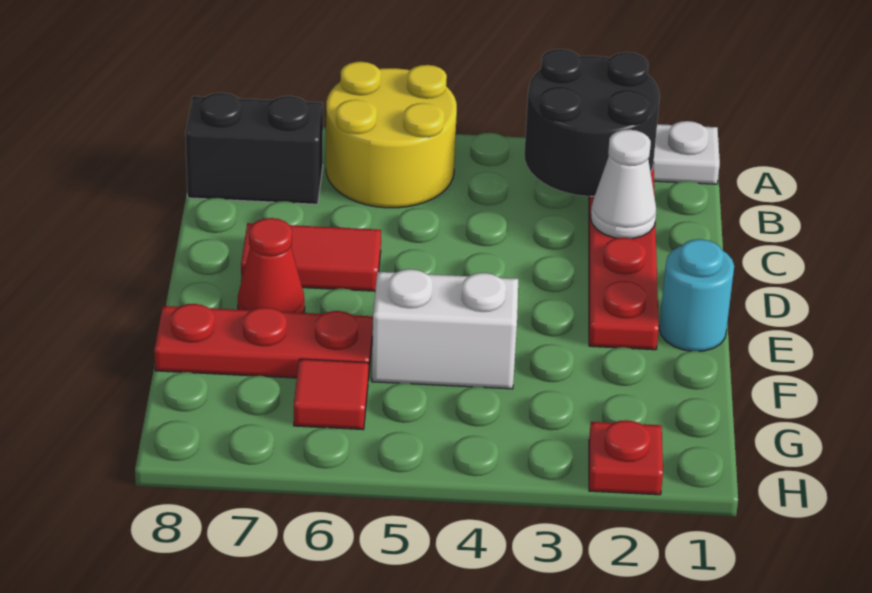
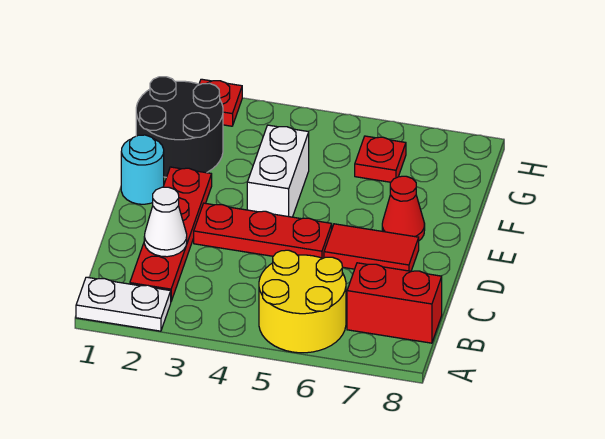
black round brick A2:B3 level 2 -> black round brick F1:G2 level 1
black brick B7:B8 level 1 -> red brick B7:B8 level 1
white brick F4:F5 level 1 -> white brick E4:F4 level 1
red plate F6:F8 level 1 -> red plate D3:D5 level 1
red tile G6 level 1 -> red plate G6 level 1

